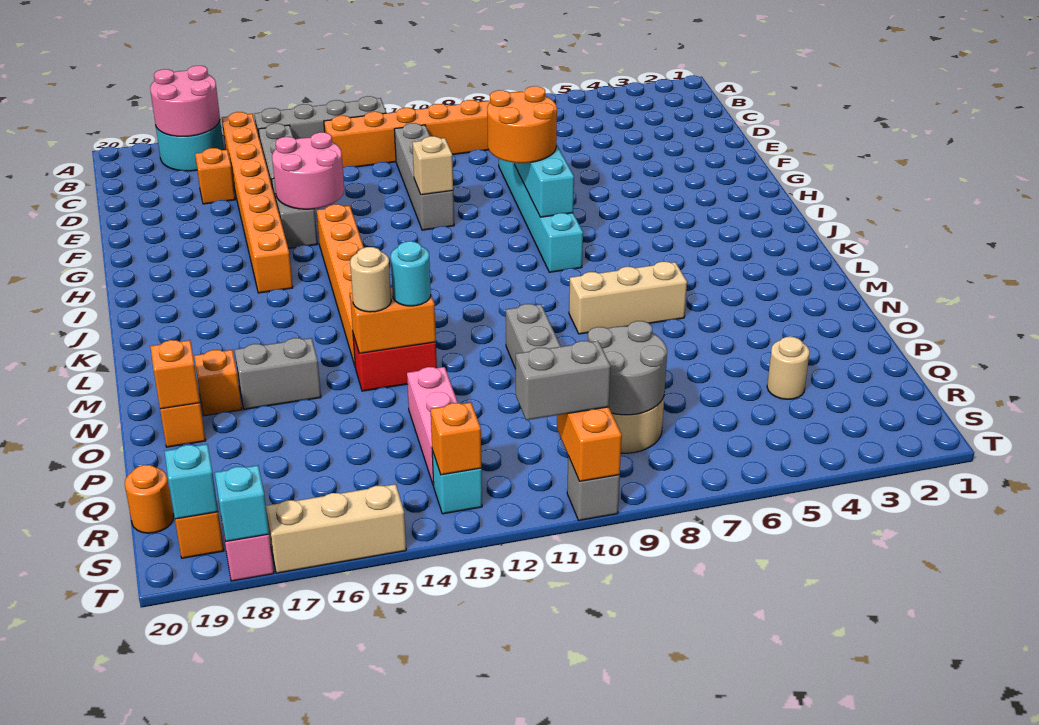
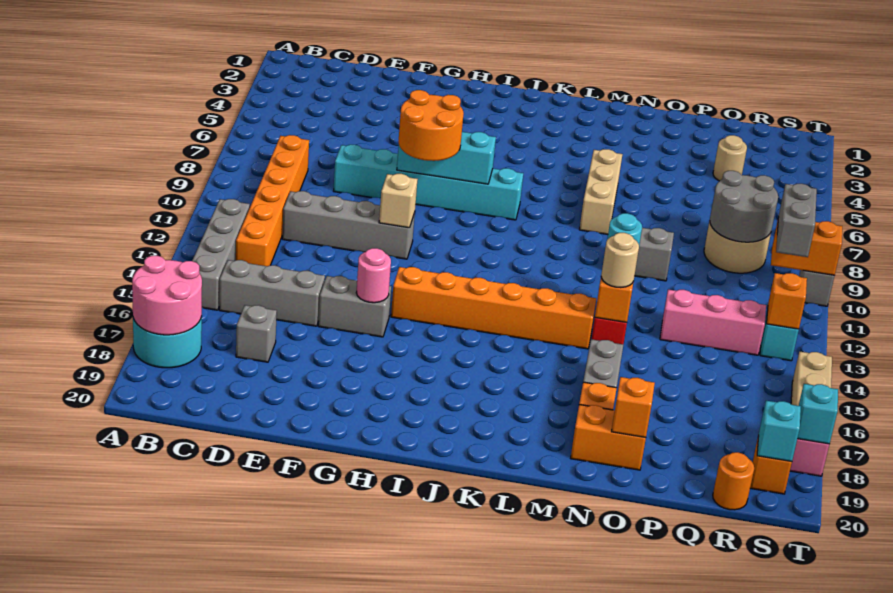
orange brick B16:I16 level 1 -> none
orange brick D17 level 1 -> grey brick D17 level 1
pink round brick F14:G15 level 2 -> pink round brick G15 level 2

